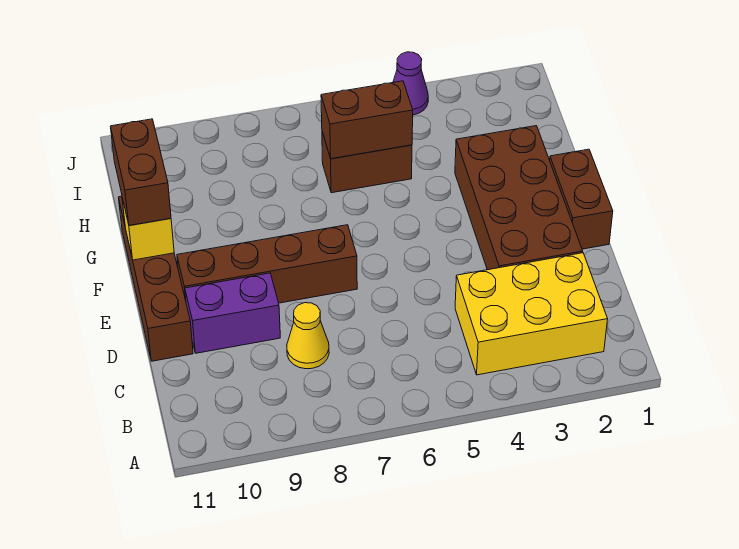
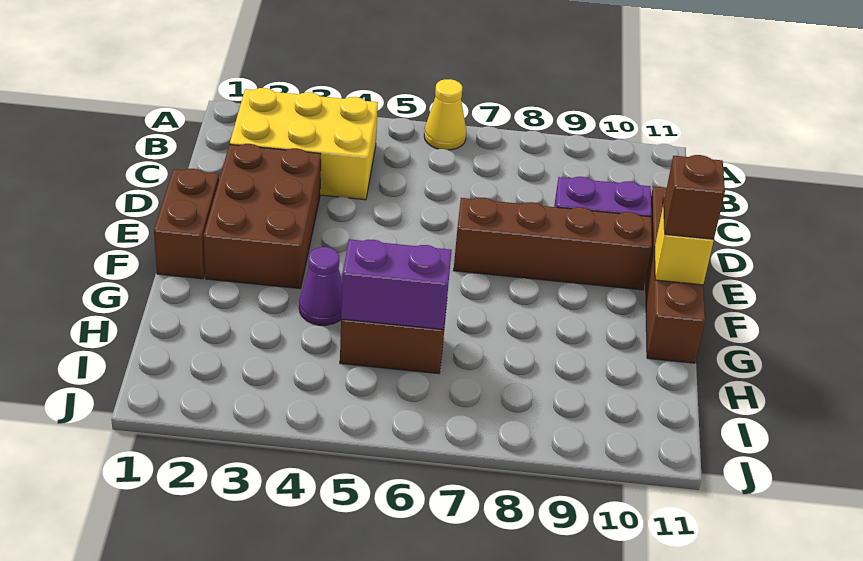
yellow cone C8 level 1 -> yellow cone A6 level 1
brown brick D2:G3 level 1 -> brown brick D2:F3 level 1
brown brick F11:G11 level 3 -> brown brick F11 level 3
brown brick H5:H6 level 2 -> purple brick H5:H6 level 2
purple cone J4 level 1 -> purple cone G4 level 1

